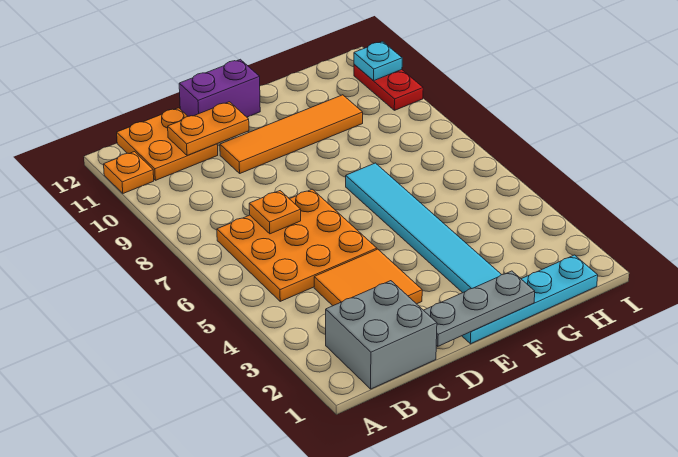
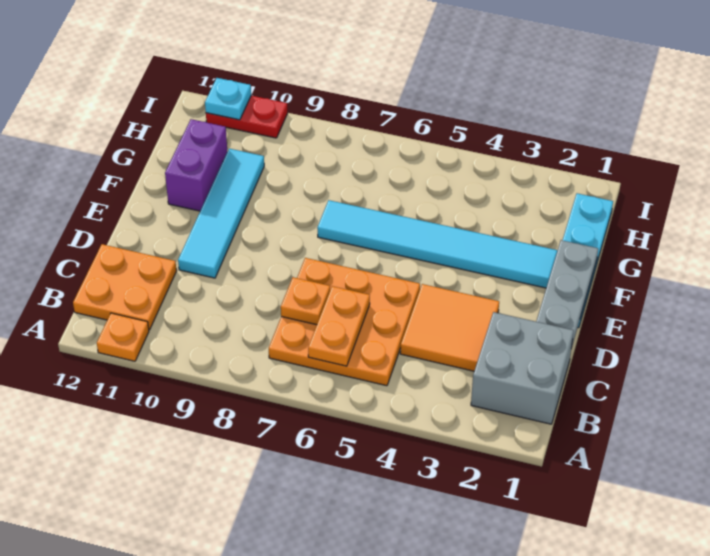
orange plate C11:D11 level 2 -> orange plate B6:C6 level 2
orange tile D10:G10 level 1 -> cyan tile D10:G10 level 1
purple brick D12:E12 level 1 -> purple brick F11:G11 level 1

